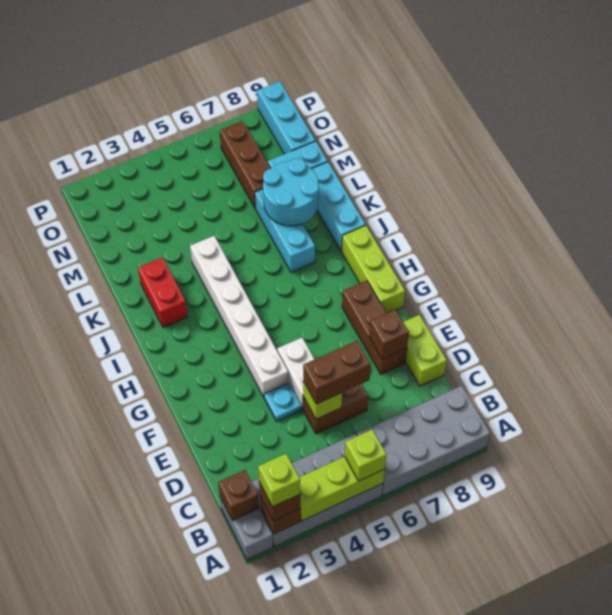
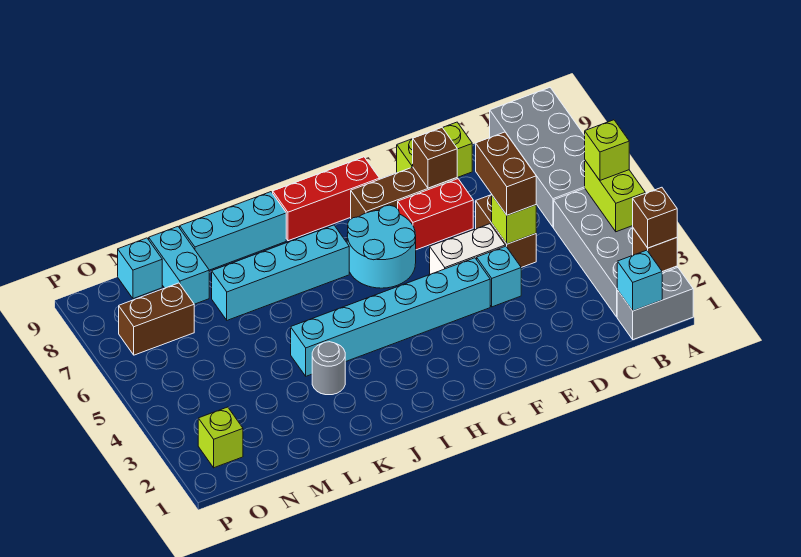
lime brick A2 level 4 -> lime brick O2 level 1
lime brick A3:A5 level 2 -> lime brick A4:A5 level 2
brown brick B1 level 2 -> cyan brick B1 level 2
cyan plate E4 level 1 -> cyan brick E4 level 1
white brick F4:K4 level 1 -> cyan brick F4:K4 level 1
lime brick G9:I9 level 1 -> red brick G9:I9 level 1
red brick J2:K2 level 1 -> red brick E7:F7 level 1
cyan brick J7:L7 level 1 -> cyan brick I7:L7 level 1
none -> grey round brick K3 level 1
cyan round brick K7:L8 level 2 -> cyan round brick G6:H7 level 1
brown brick M7:O7 level 1 -> brown brick N7:O7 level 1
cyan brick N9:P9 level 1 -> cyan brick N9 level 1

